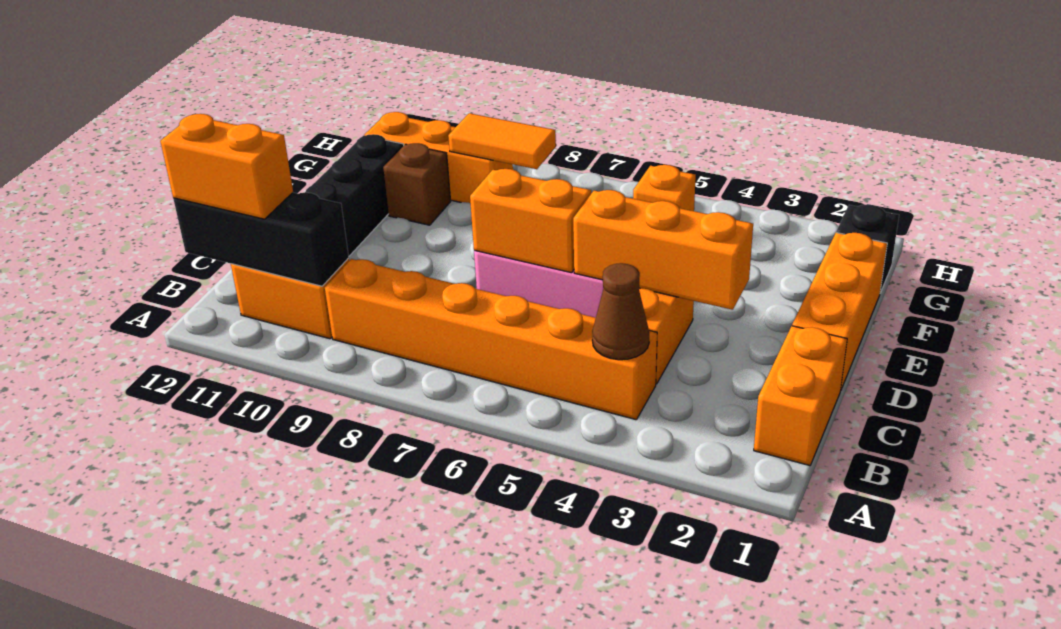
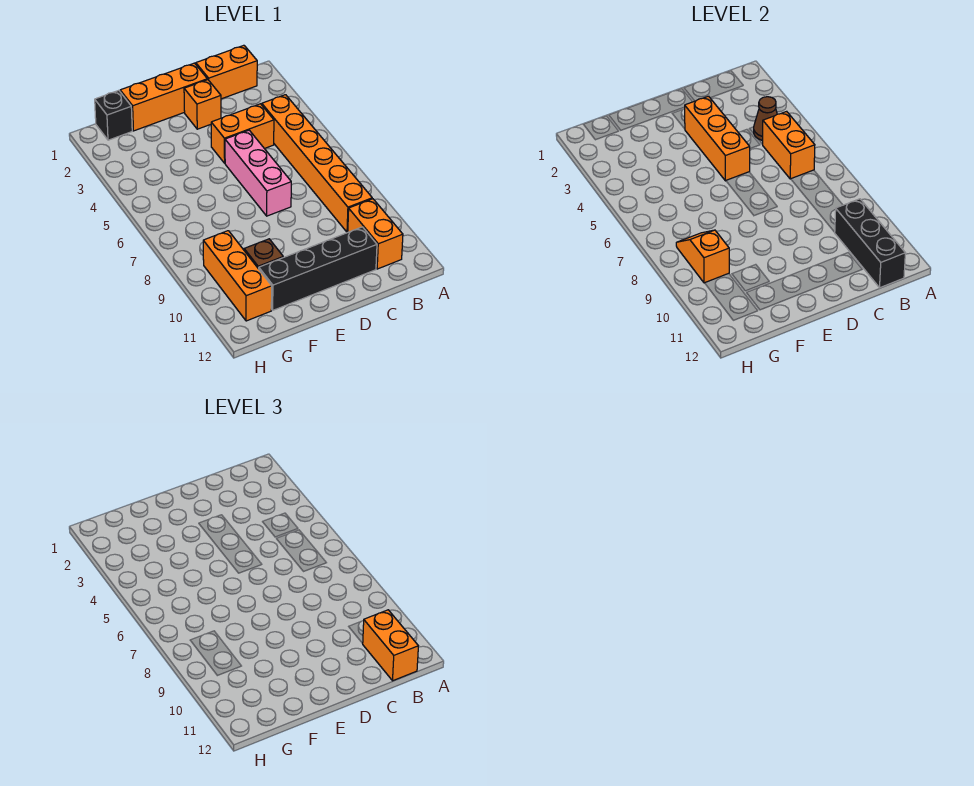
orange brick D6:D7 level 2 -> orange brick B5:B6 level 2
orange brick G5 level 1 -> orange brick D2 level 1
orange tile G8:G9 level 2 -> orange slope G8:G9 level 2 top 9

